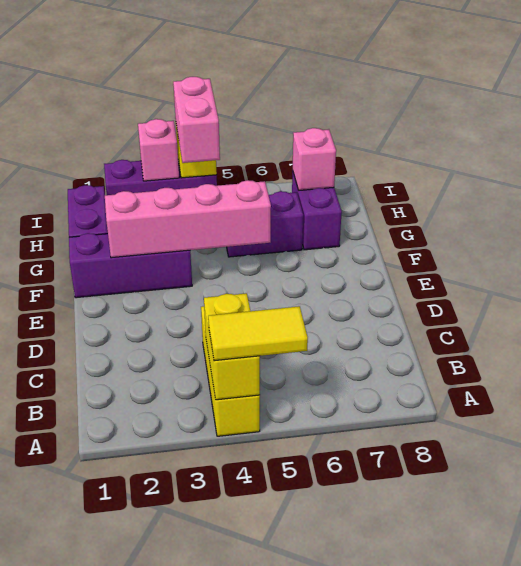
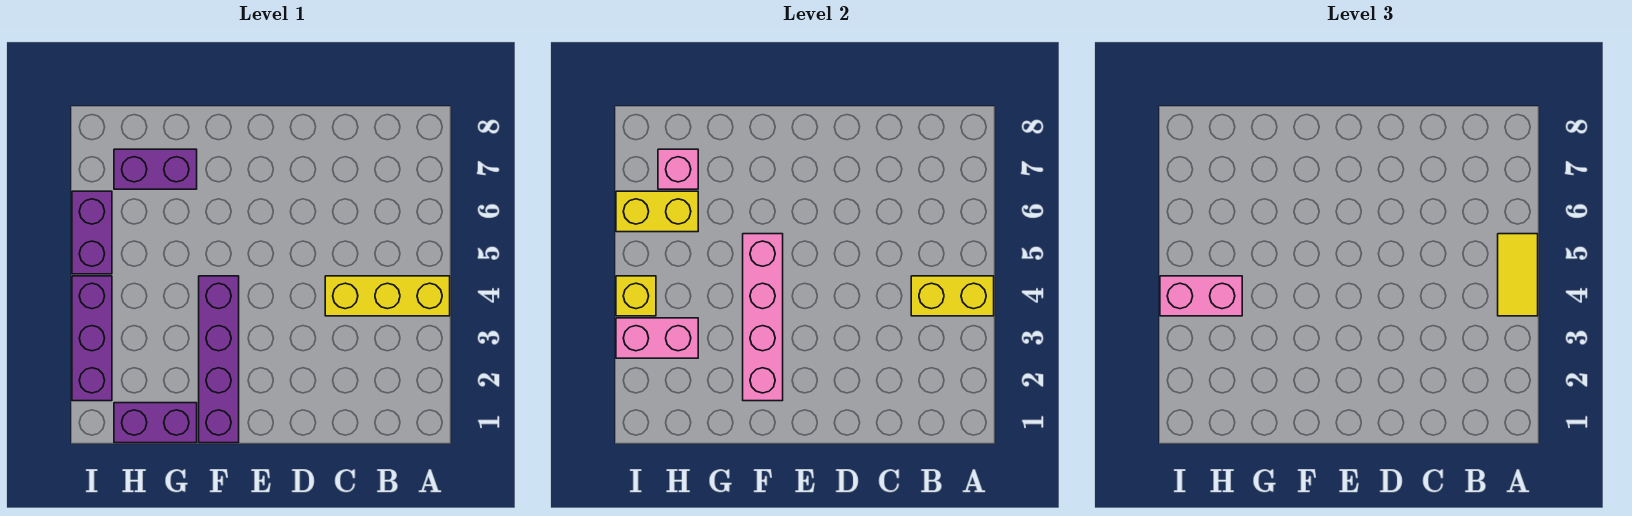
purple brick F1:F3 level 1 -> purple brick F1:F4 level 1
purple brick G5:G6 level 1 -> purple brick I5:I6 level 1
none -> yellow brick H6:I6 level 2
pink brick I3 level 2 -> pink brick H3:I3 level 2

